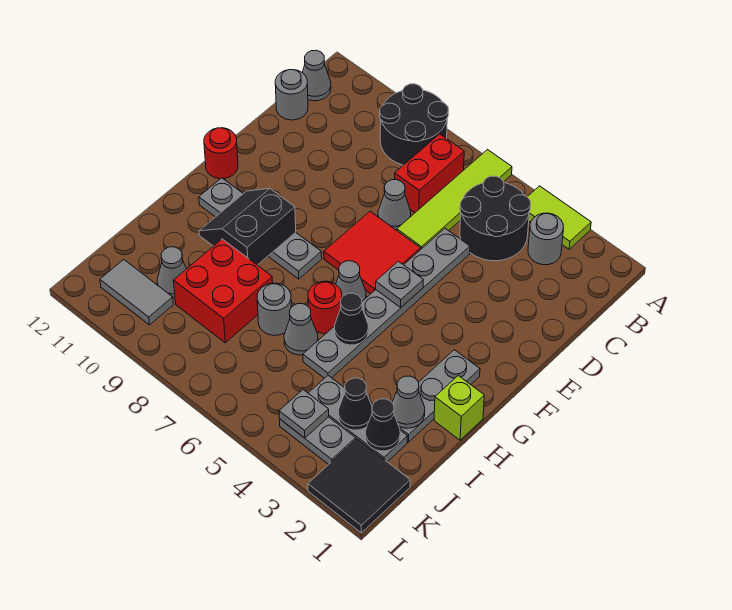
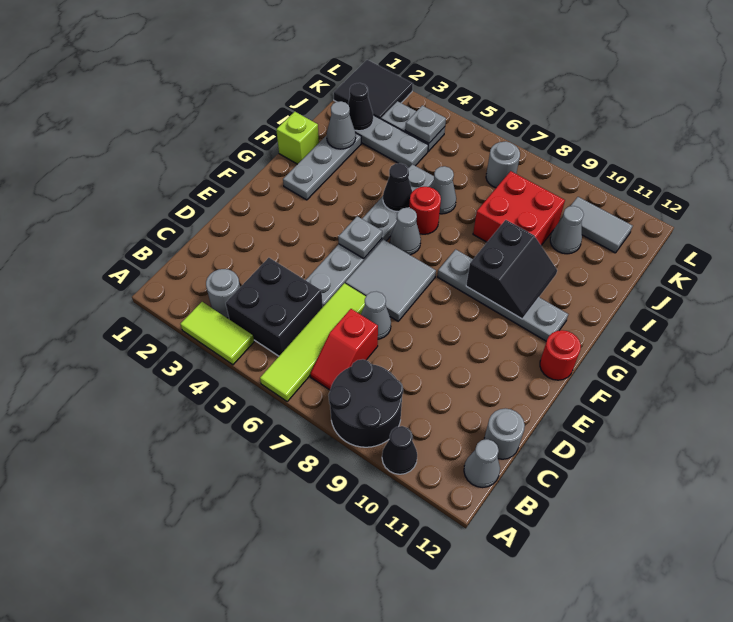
black round brick B4:C5 level 1 -> black brick B4:C5 level 1
red brick B7:C7 level 1 -> red slope B7:C7 level 1 top C
red tile E6:F7 level 1 -> grey tile E6:F7 level 1
grey round brick I7 level 1 -> grey round brick K7 level 1
black cone J3 level 2 -> black cone A10 level 1

